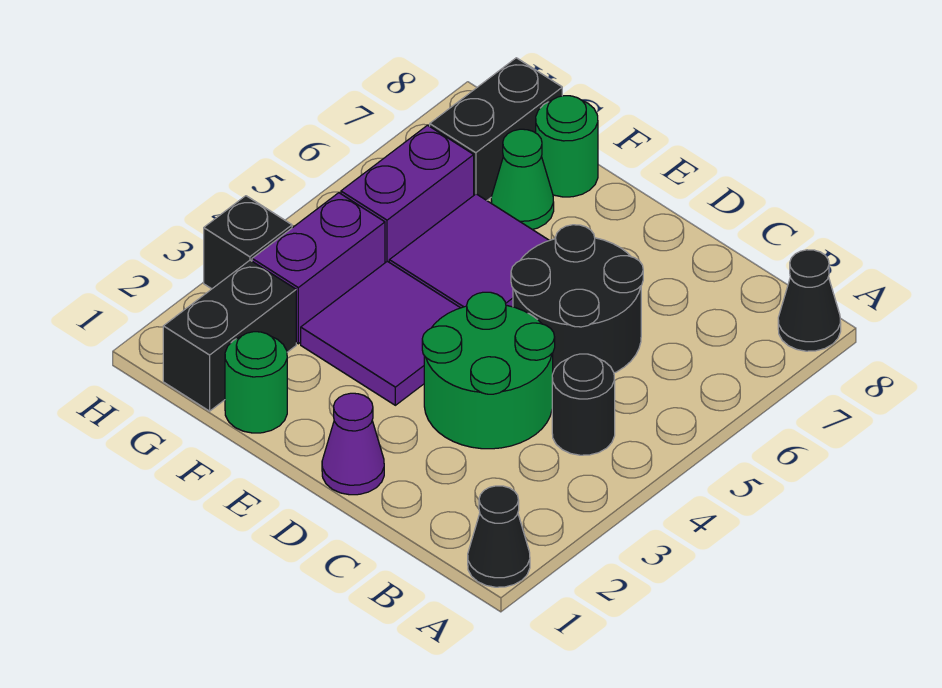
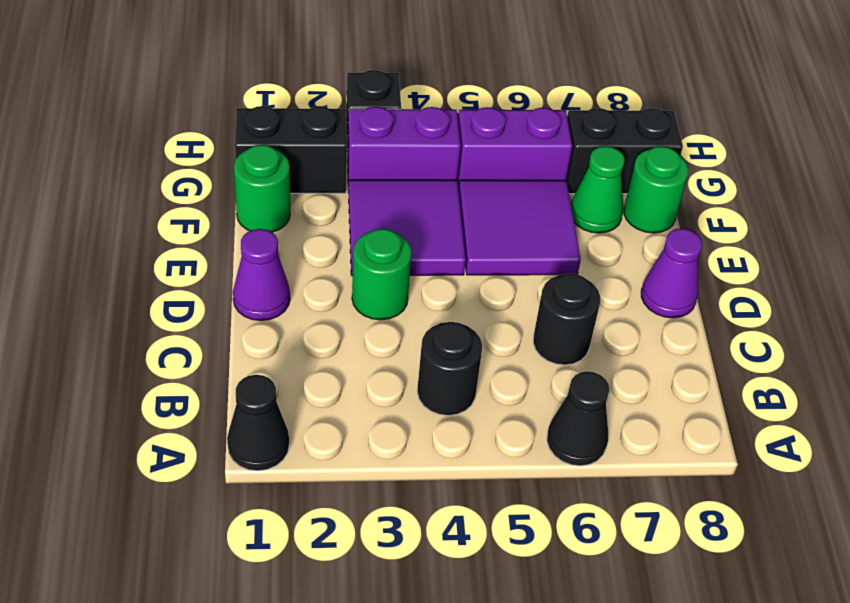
black cone A8 level 1 -> black cone A6 level 1
green round brick C3:D4 level 1 -> green round brick D3 level 1
black round brick C5:D6 level 1 -> black round brick C6 level 1
none -> purple cone D8 level 1

